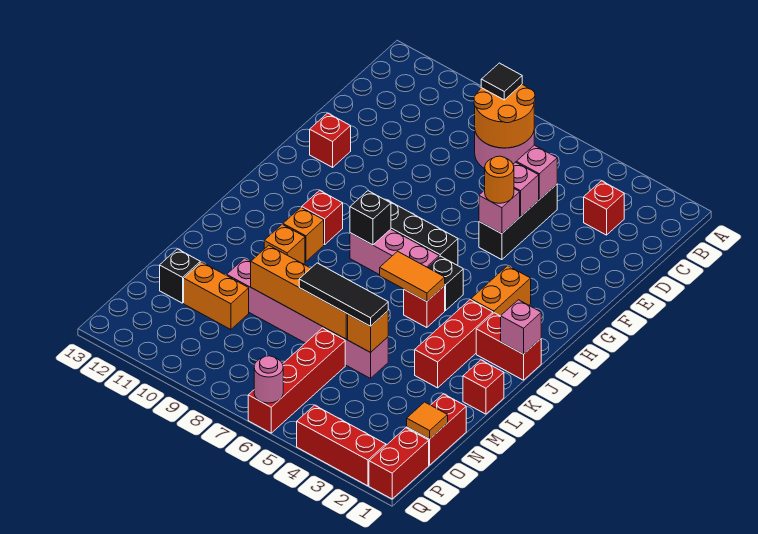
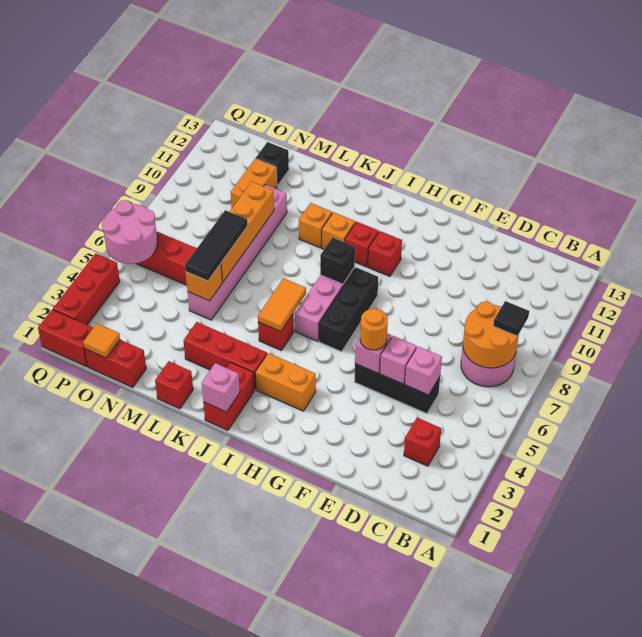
red brick F12 level 1 -> red brick H10 level 1
black brick I5 level 1 -> none
pink round brick Q6 level 2 -> pink round brick P5:Q6 level 2

